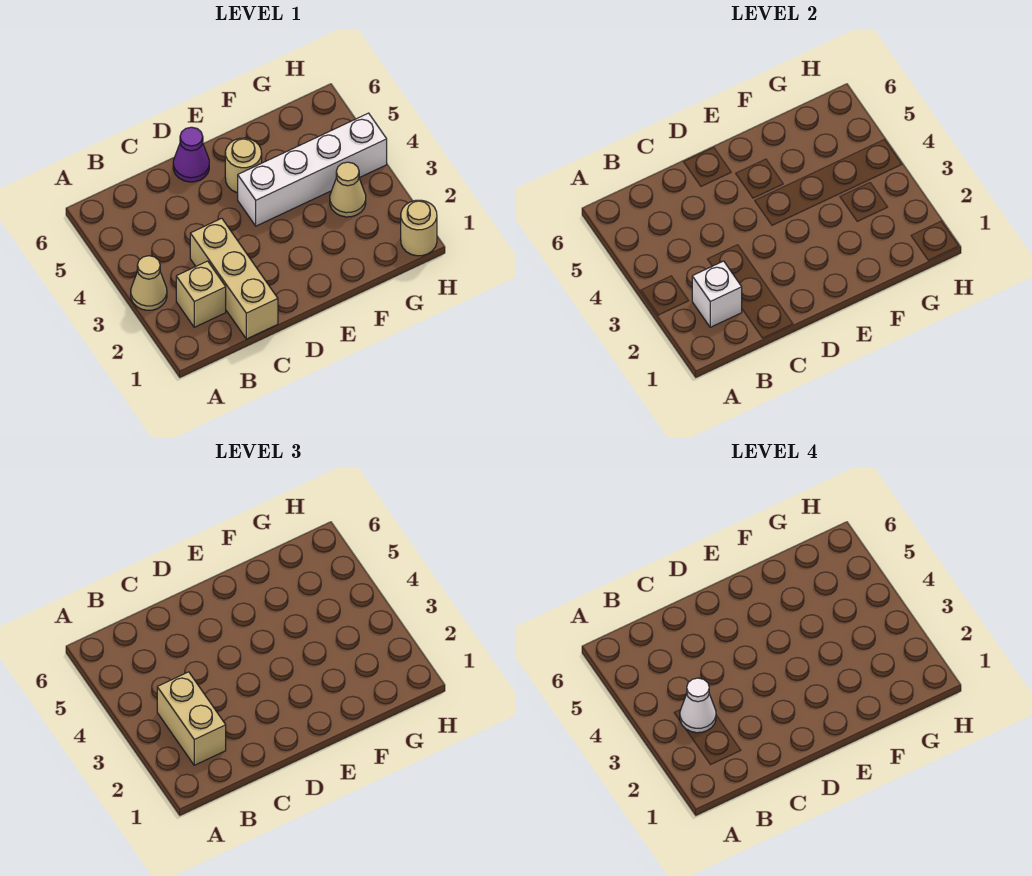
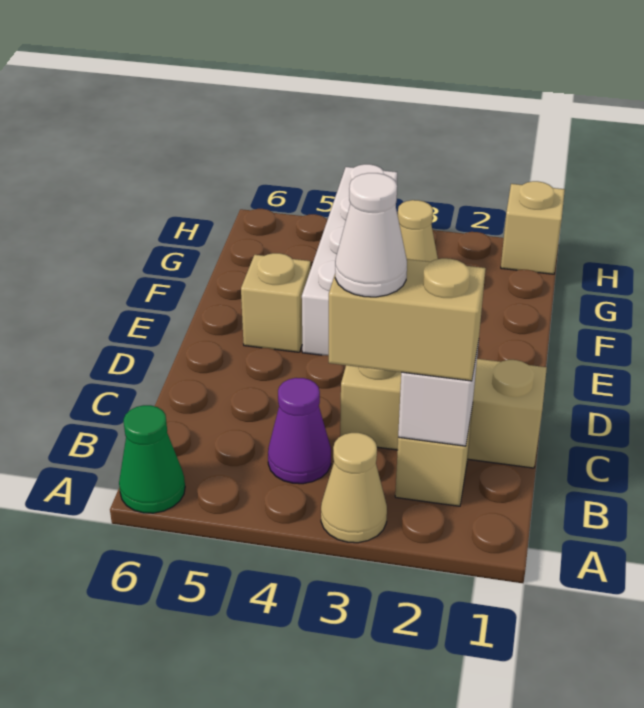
none -> green cone A6 level 1
purple cone D6 level 1 -> purple cone B4 level 1
tan round brick E5 level 1 -> tan brick E5 level 1
tan round brick H1 level 1 -> tan brick H1 level 1

